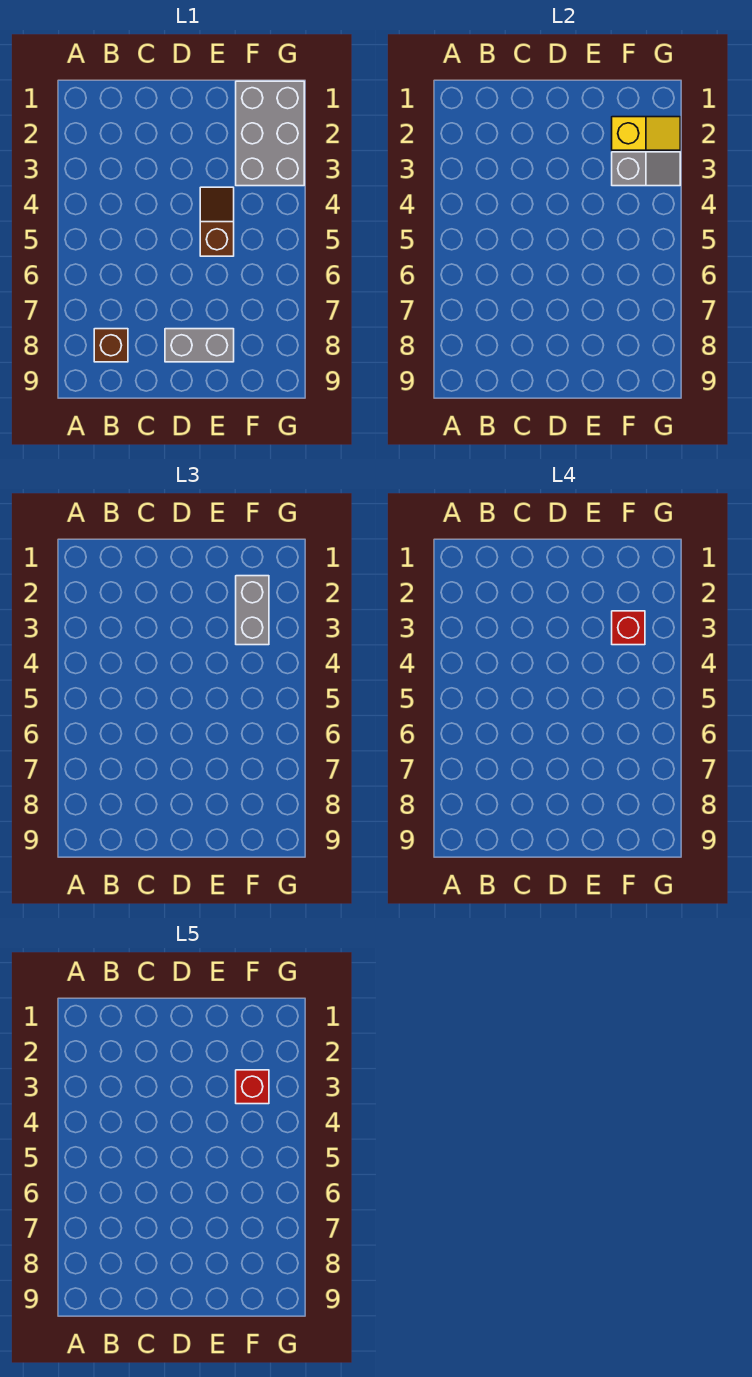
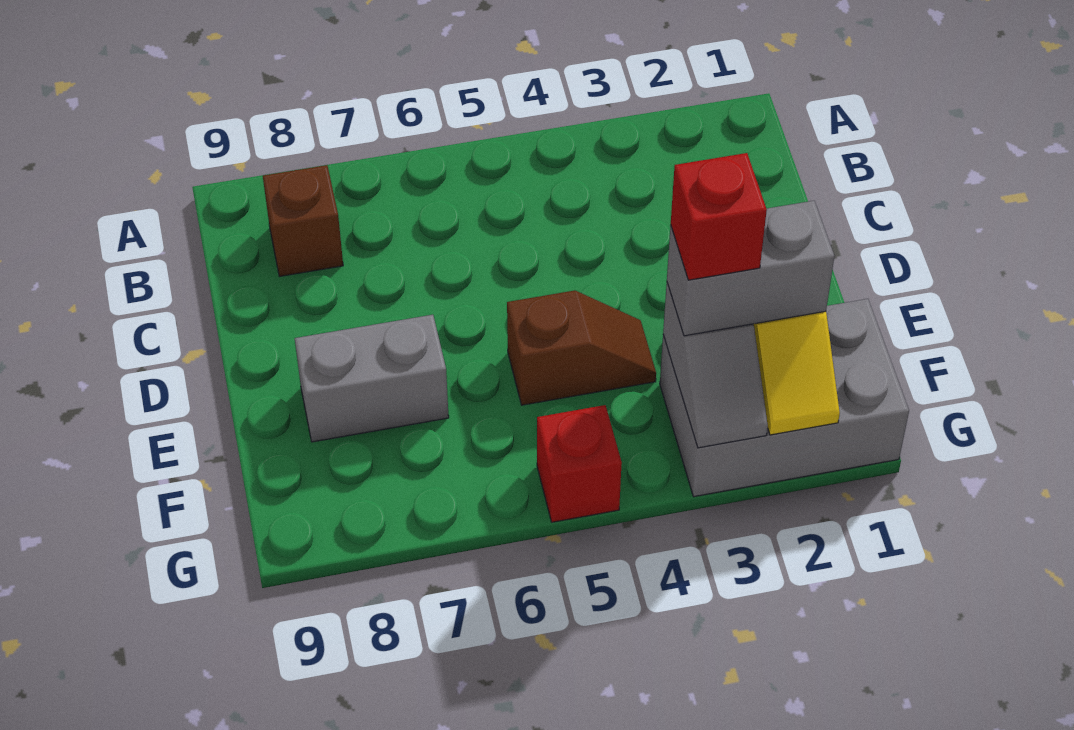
grey brick D8:E8 level 1 -> grey brick E7:E8 level 1
red brick F3 level 5 -> red brick G5 level 1

